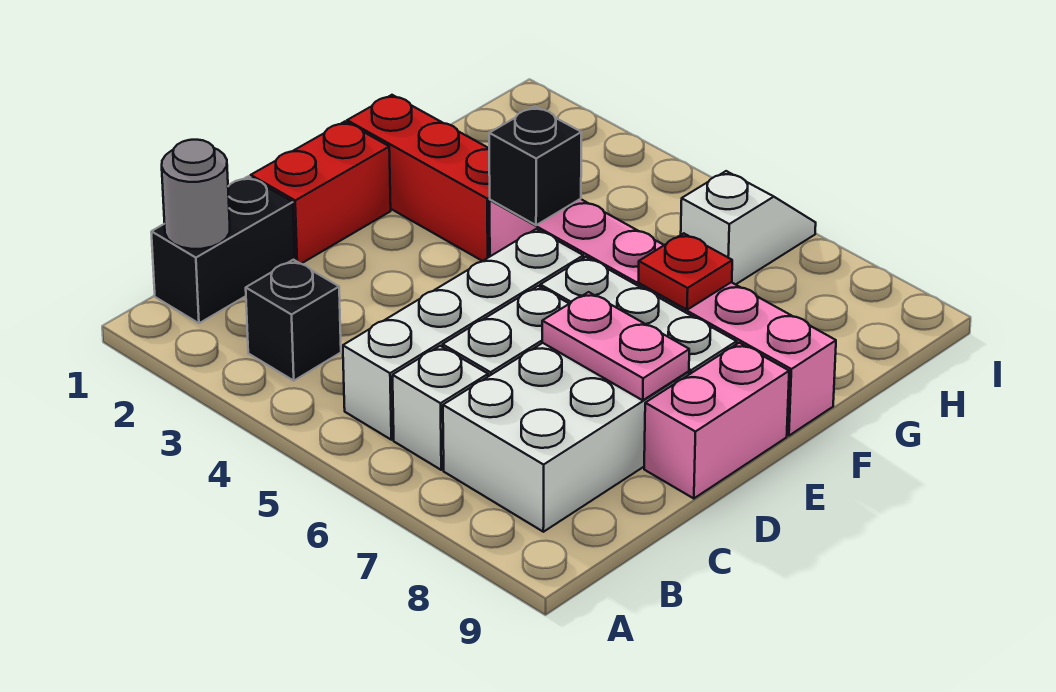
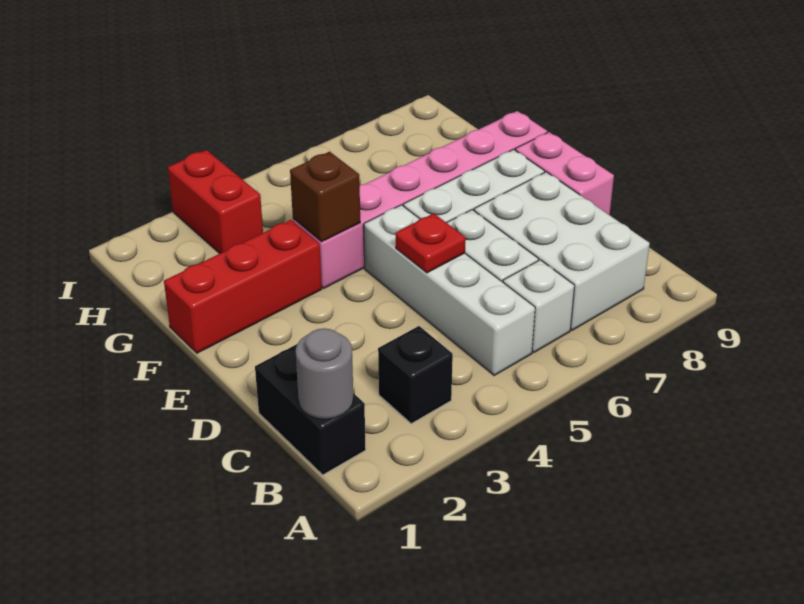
red brick D1:E1 level 1 -> red brick H3:I3 level 1
pink plate D7:D8 level 2 -> none
black brick F4 level 2 -> brown brick F4 level 2
red plate F7 level 2 -> red plate D5 level 2
white slope H6:I6 level 1 top H -> none

